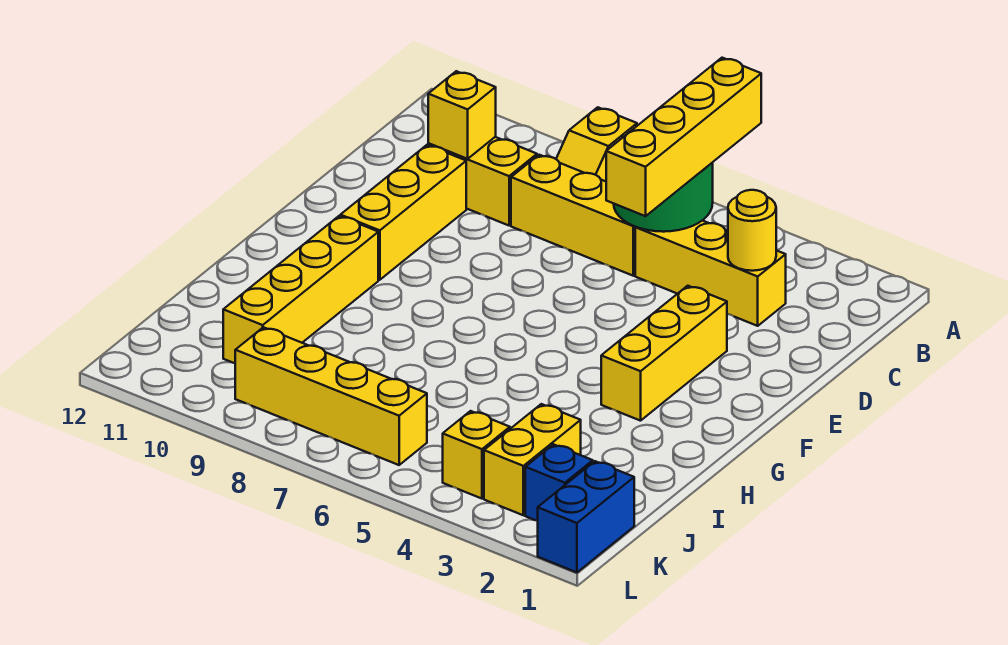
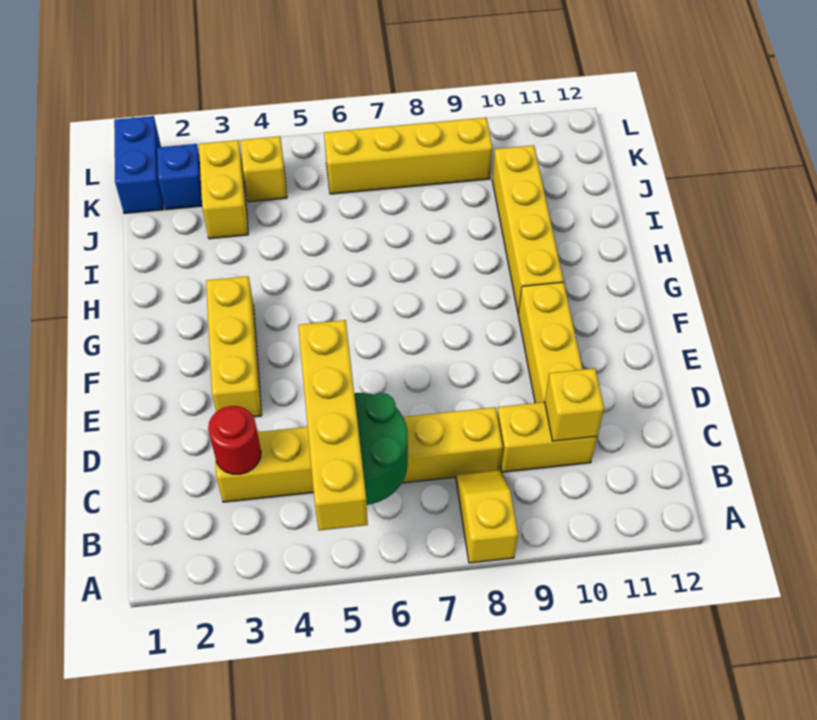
yellow round brick C3 level 2 -> red round brick C3 level 2

